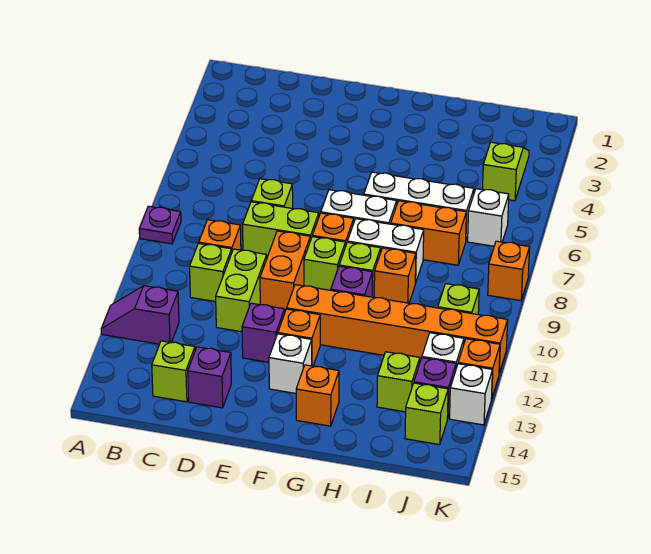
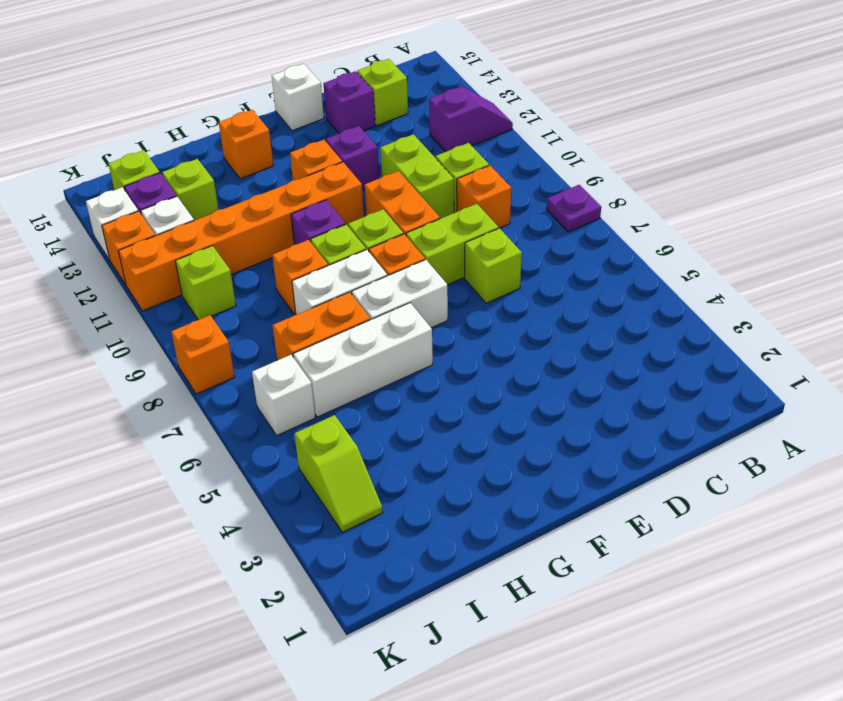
white brick F13 level 1 -> white brick E15 level 1

